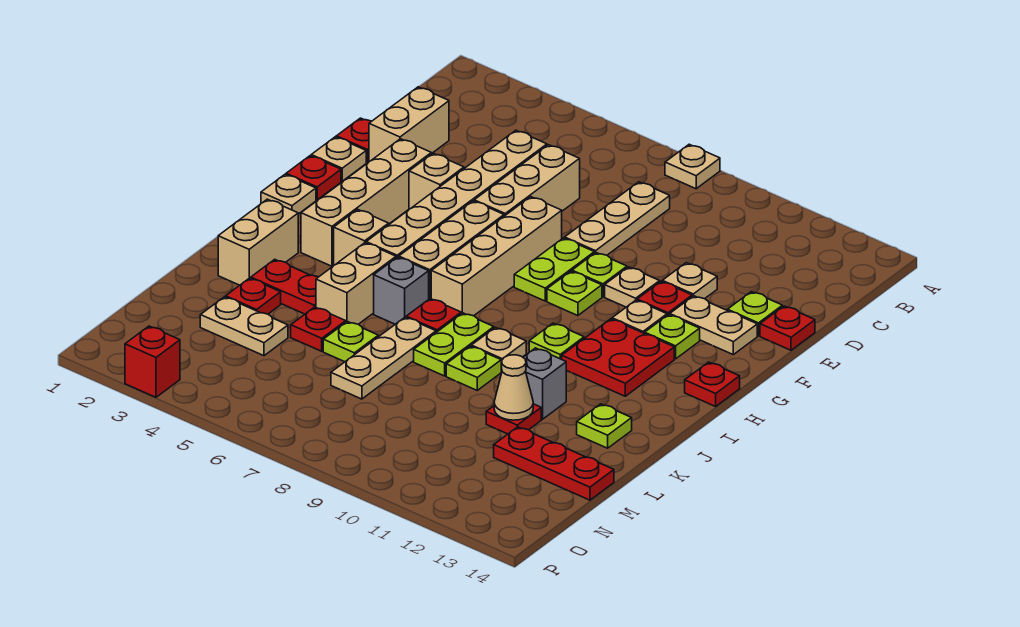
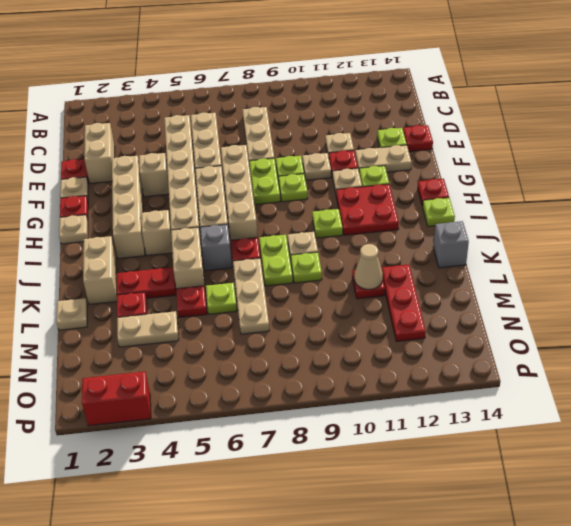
tan plate A8 level 1 -> tan plate L1 level 1
grey brick K11 level 1 -> grey brick K14 level 1
lime plate K13 level 1 -> lime plate I14 level 1
red plate M12:M14 level 1 -> red plate L12:N12 level 1
red brick P3 level 1 -> red brick P2:P3 level 1

